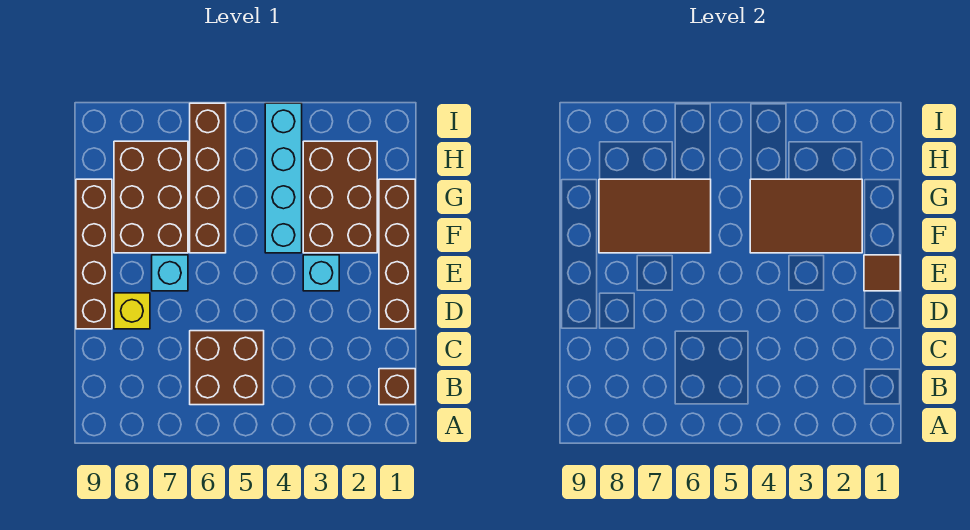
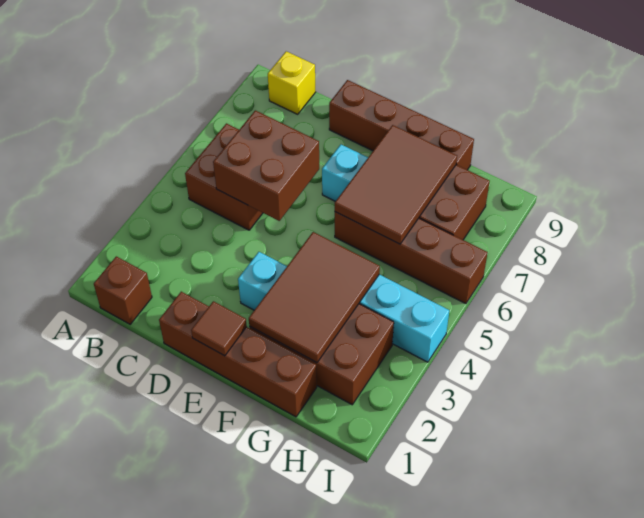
none -> brown brick C5:D6 level 2
yellow brick D8 level 1 -> yellow brick B9 level 1

